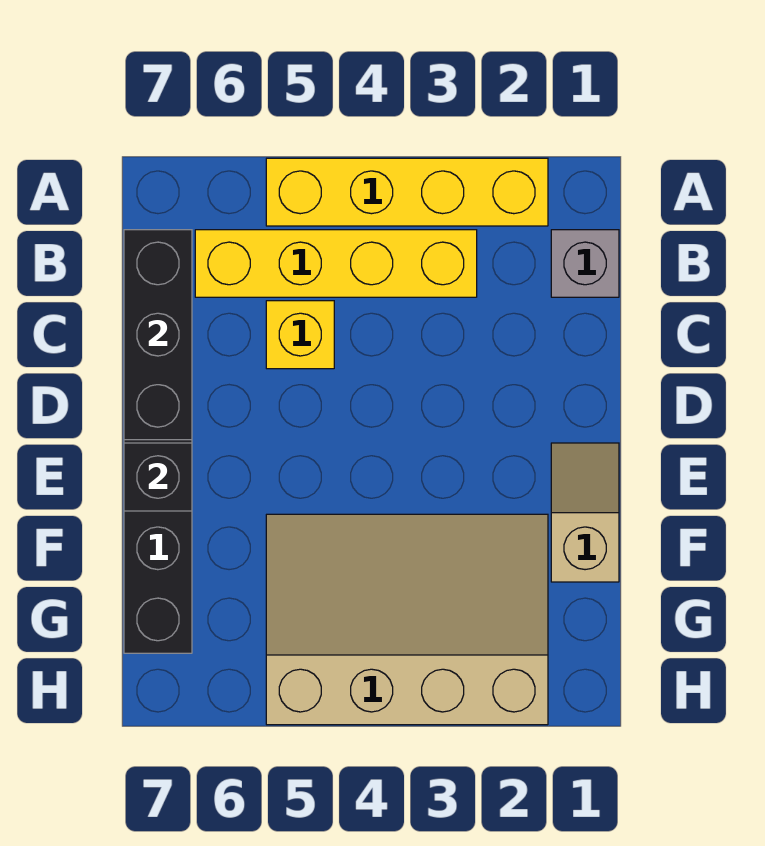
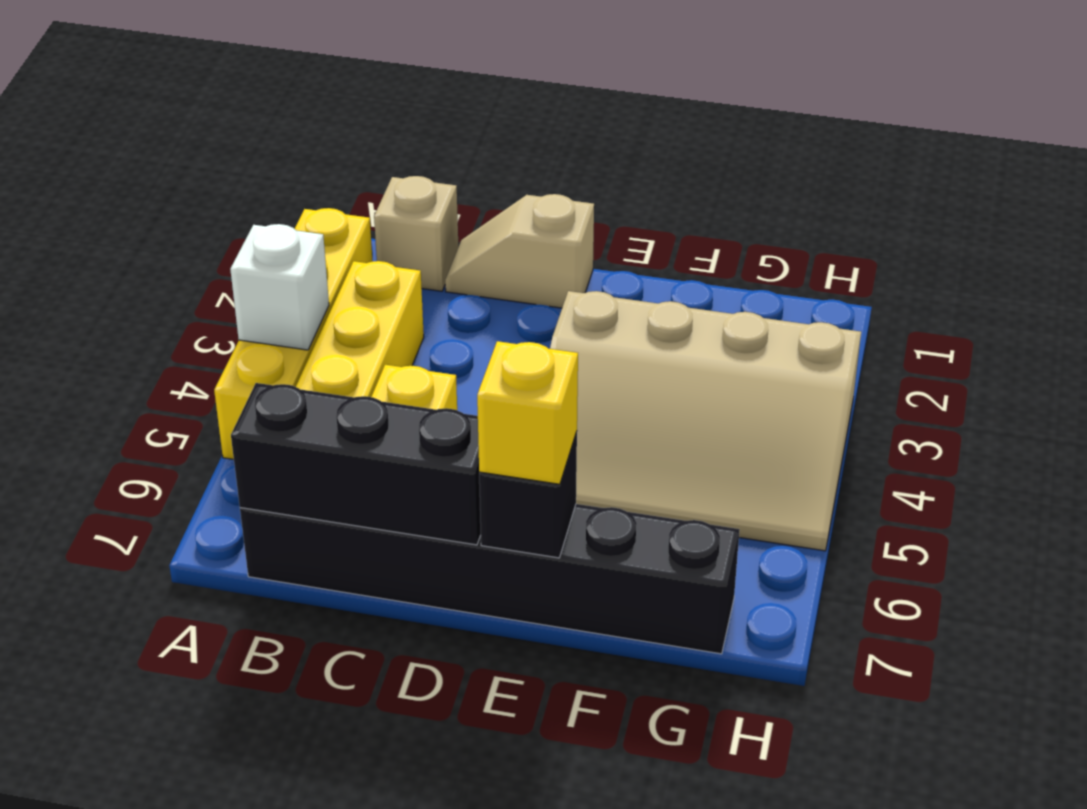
none -> white brick A4 level 2
grey brick B1 level 1 -> tan brick B1 level 1
tan slope E1:F1 level 1 top F -> tan slope C1:D1 level 1 top D
none -> yellow brick E7 level 3
tan slope F2:H5 level 1 top H -> tan slope E3:H5 level 1 top 3

